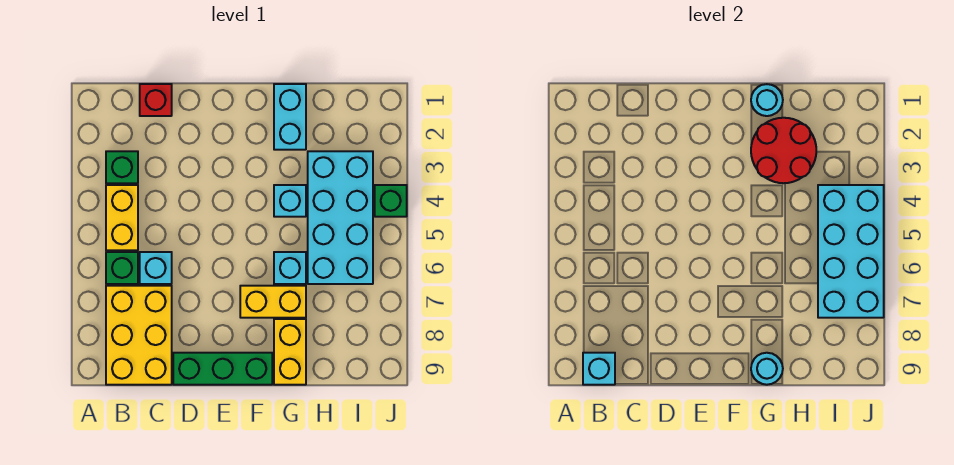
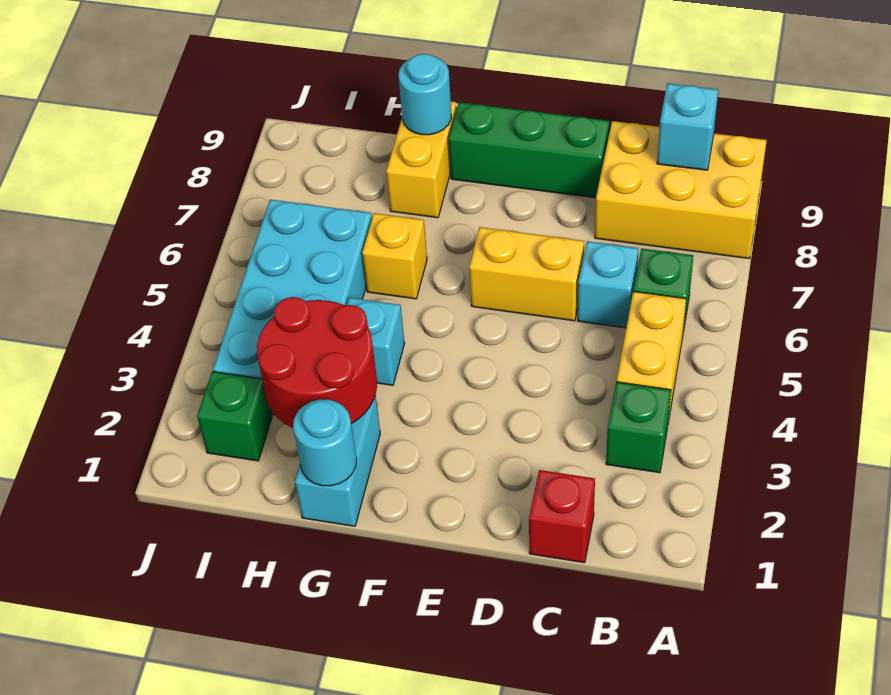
yellow brick B7:C9 level 1 -> yellow brick A8:C9 level 1
yellow brick F7:G7 level 1 -> yellow brick D6:E6 level 1
cyan brick G6 level 1 -> yellow brick G6 level 1
cyan brick I4:J7 level 2 -> none
green brick J4 level 1 -> green brick I2 level 1

